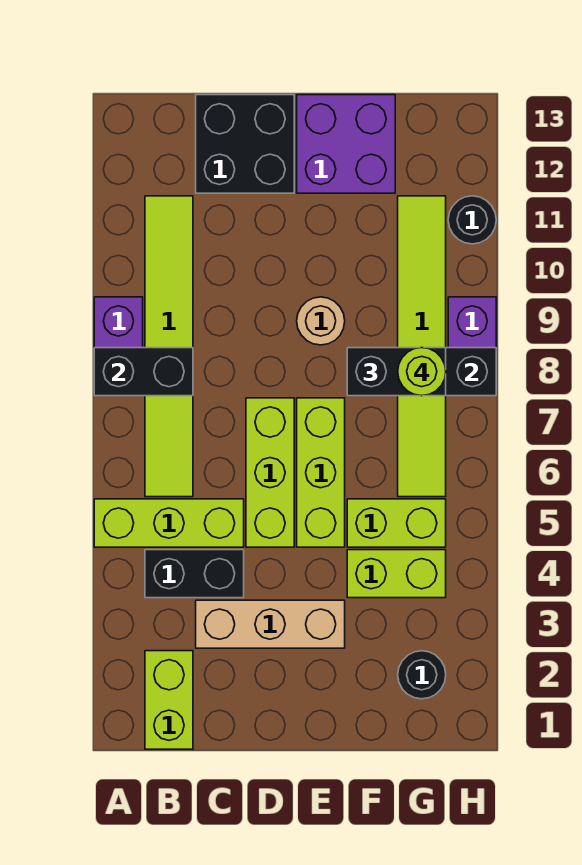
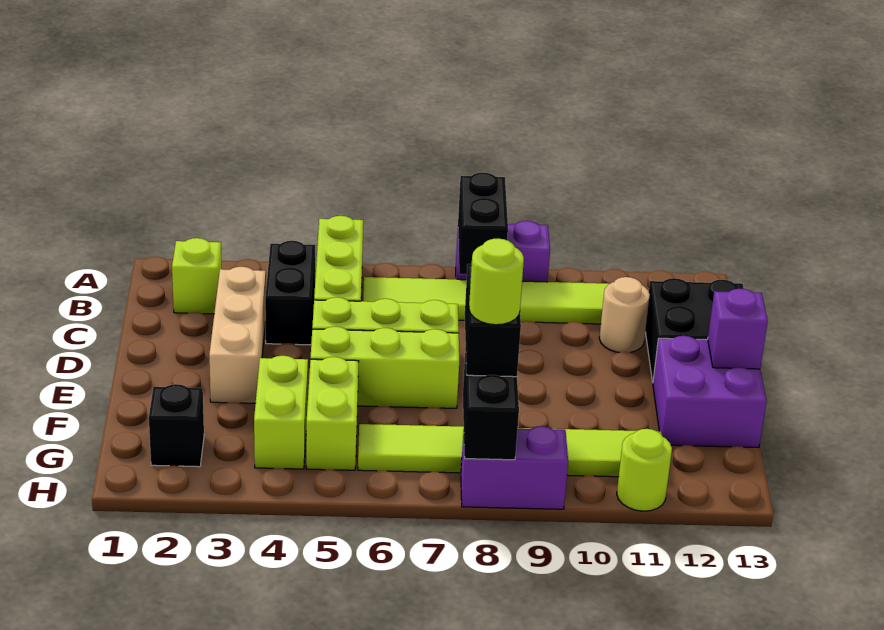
lime brick B1:B2 level 1 -> lime brick B2 level 1
tan round brick E9 level 1 -> tan round brick C11 level 1
none -> purple brick E13 level 2
black round brick G2 level 1 -> black brick G2 level 1
black round brick H11 level 1 -> lime round brick H11 level 1

